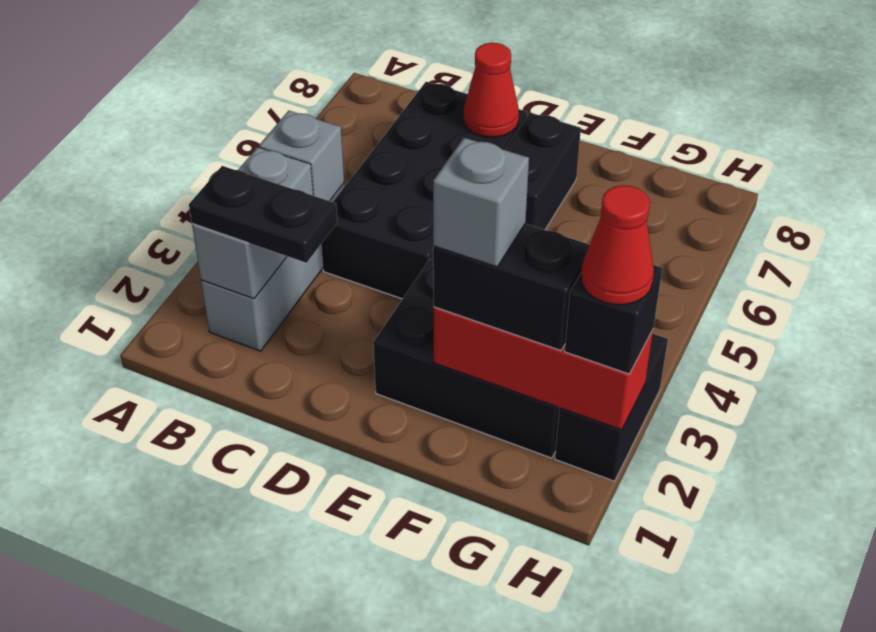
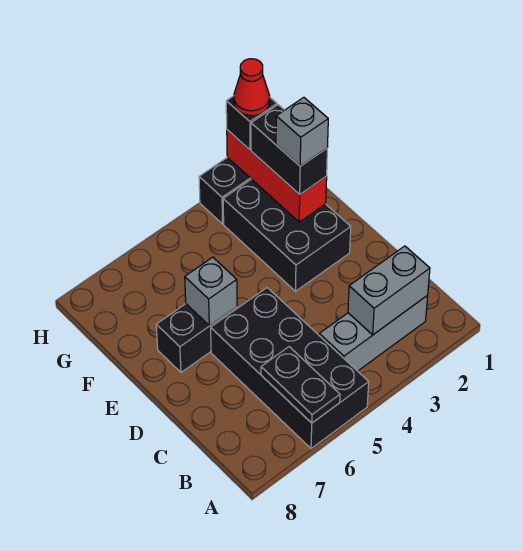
black plate B2:C2 level 3 -> black plate A6:B6 level 2
grey brick B4 level 2 -> grey brick E6 level 2
black brick C4:D7 level 1 -> black brick A5:D6 level 1
red cone D7 level 2 -> none

